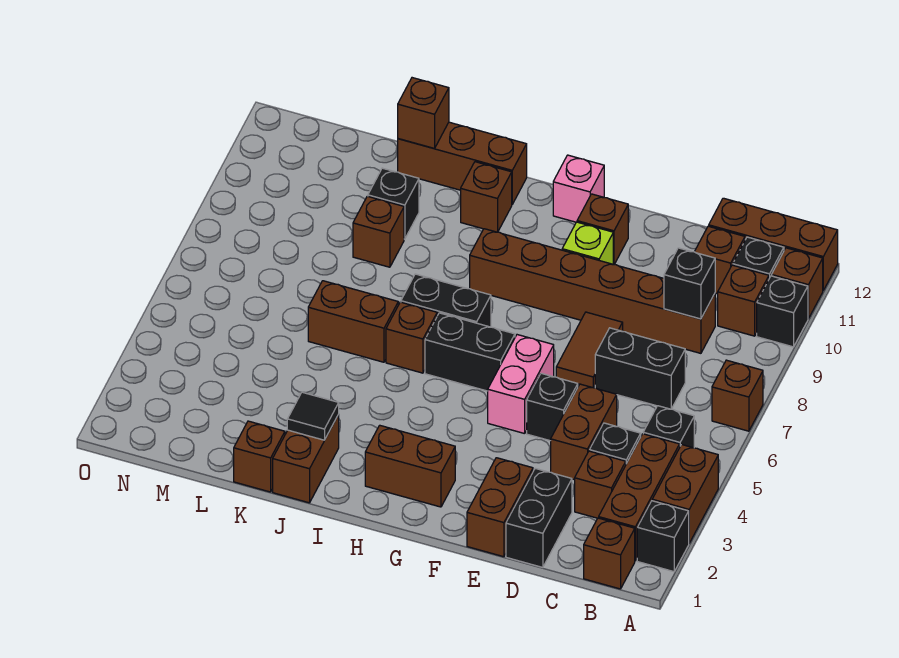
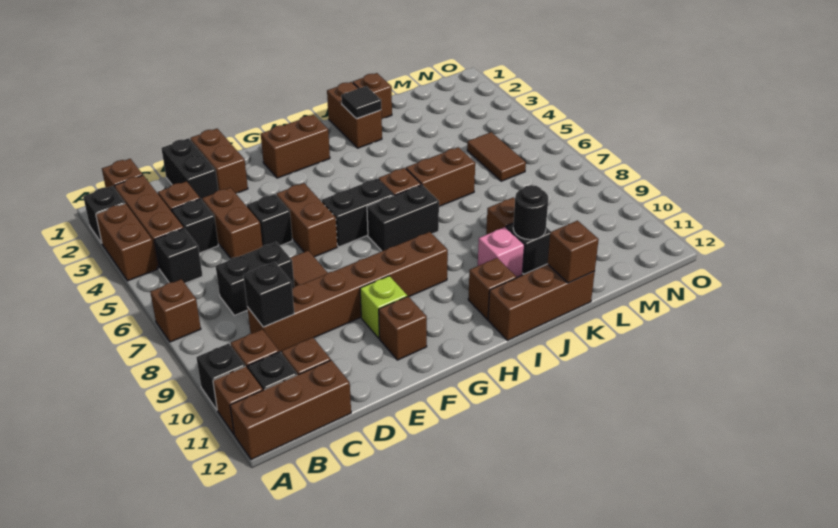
pink brick F5:F6 level 1 -> brown brick F5:F6 level 1
pink brick G12 level 1 -> pink brick J10 level 1
none -> black round brick K10 level 2
none -> brown tile M5:M6 level 1

